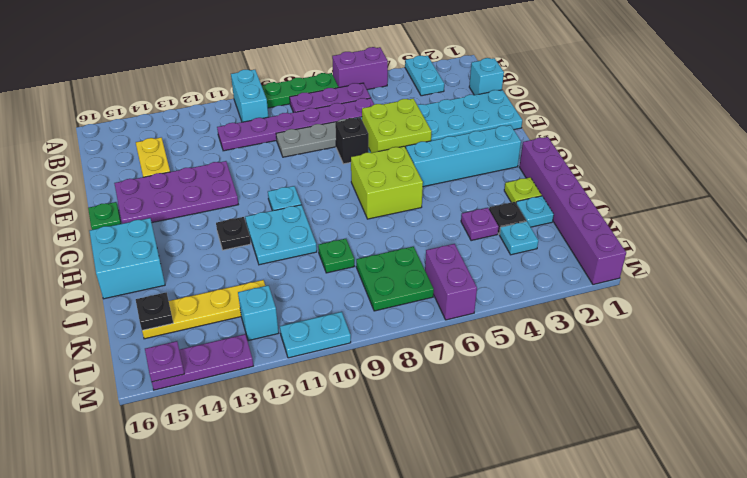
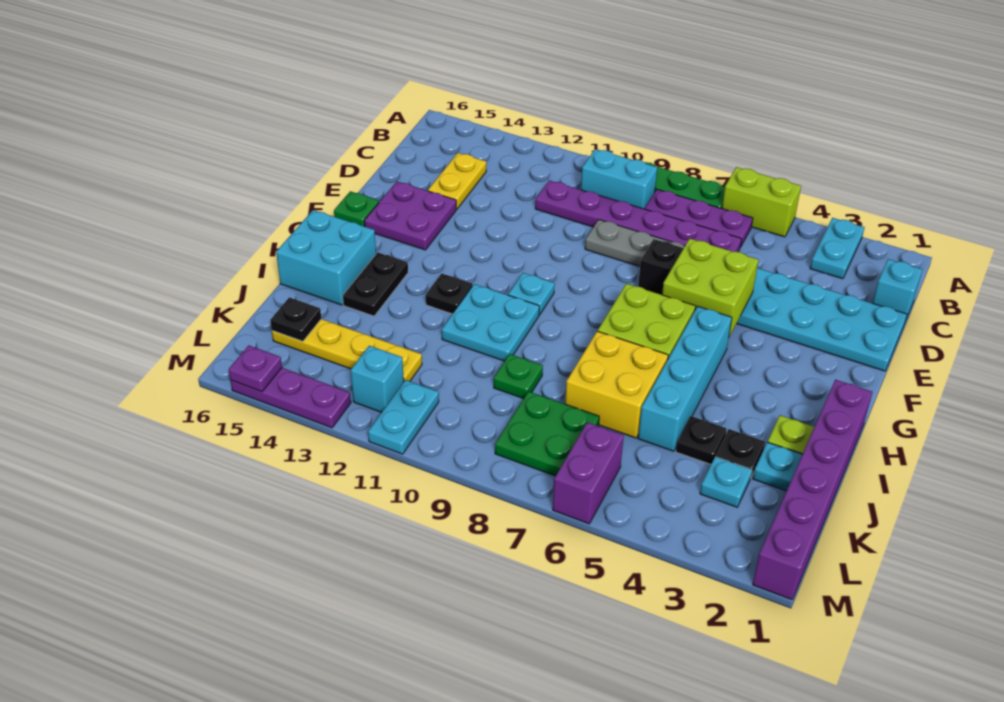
purple brick A5:A6 level 1 -> lime brick A5:A6 level 1
cyan brick A10:B10 level 1 -> cyan brick B9:B10 level 1
purple plate E12:F15 level 1 -> purple plate E14:F15 level 1
cyan brick G2:G5 level 1 -> cyan brick G5:J5 level 1
none -> black plate H14:I14 level 1
none -> yellow brick I6:J7 level 1
purple plate J4 level 1 -> black plate J4 level 1
cyan plate M10:M11 level 1 -> cyan plate L11:M11 level 1

